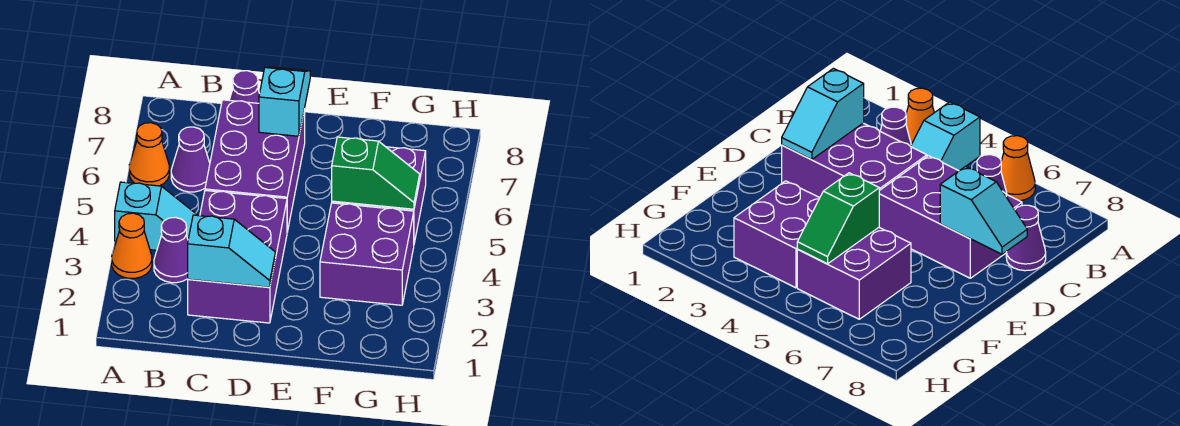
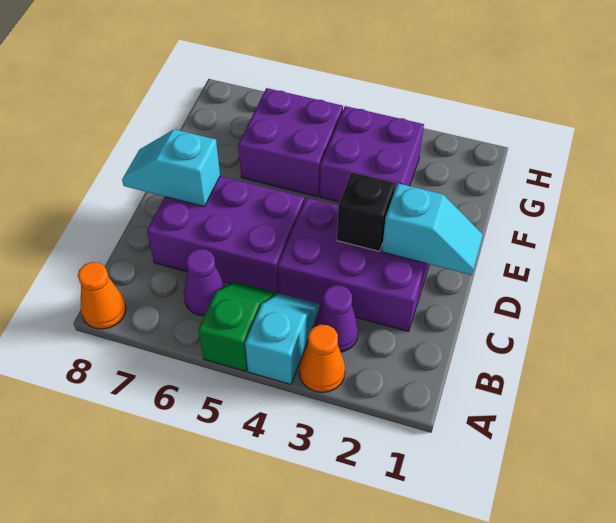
orange cone A6 level 1 -> orange cone A8 level 1
cyan slope C2:D2 level 2 top C -> cyan slope D1:D2 level 2 top 2
purple cone C8 level 1 -> none
none -> black brick D3 level 2
green slope F5:G5 level 2 top F -> green slope A5:B5 level 1 top A

